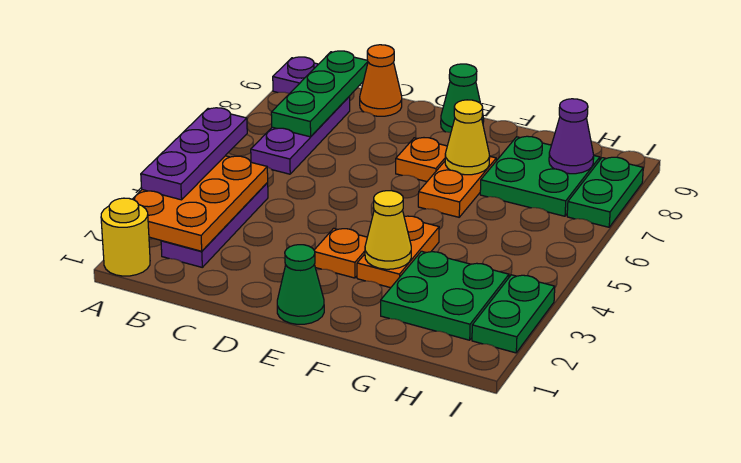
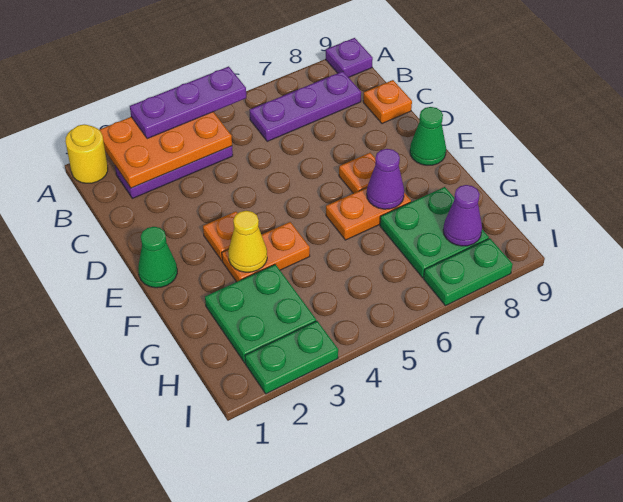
green plate B7:B9 level 2 -> none
orange cone C9 level 1 -> orange plate C9 level 1
yellow cone F7 level 2 -> purple cone F7 level 2

